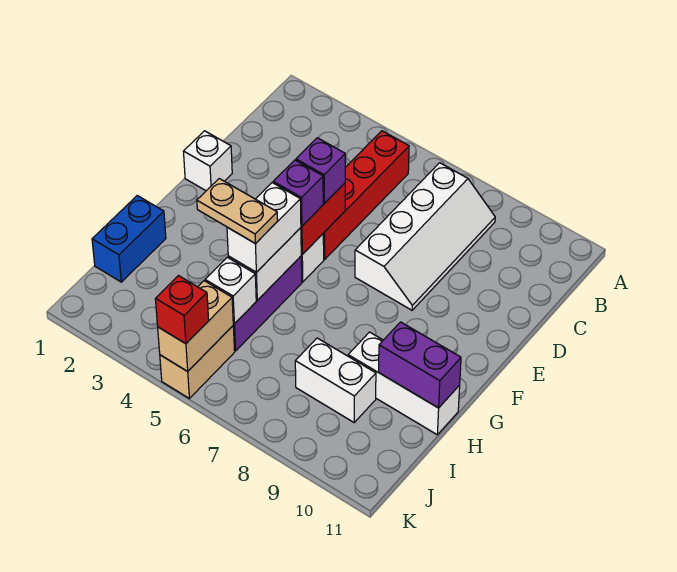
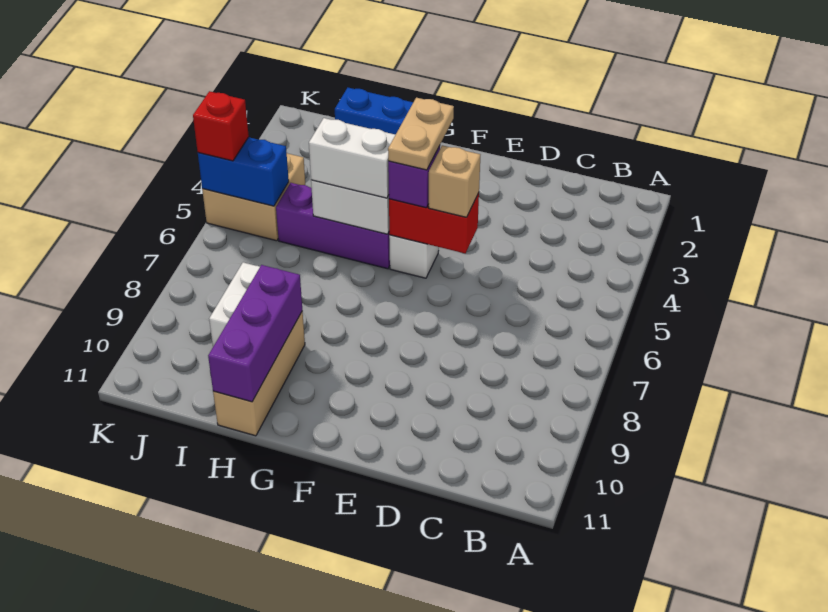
red brick B5:E5 level 1 -> none
white slope B7:E8 level 1 top 7 -> none
white brick E1 level 1 -> none
purple brick E5 level 3 -> tan brick E5 level 3
tan plate H4:H5 level 4 -> tan plate F4:F5 level 4
white brick H9:H11 level 1 -> tan brick H9:H11 level 1
purple brick H10:H11 level 2 -> purple brick H9:H11 level 2
white brick I5 level 2 -> none
tan brick J5:K5 level 1 -> tan brick J4:K5 level 1
tan brick J5:K5 level 2 -> blue brick J5:K5 level 2

